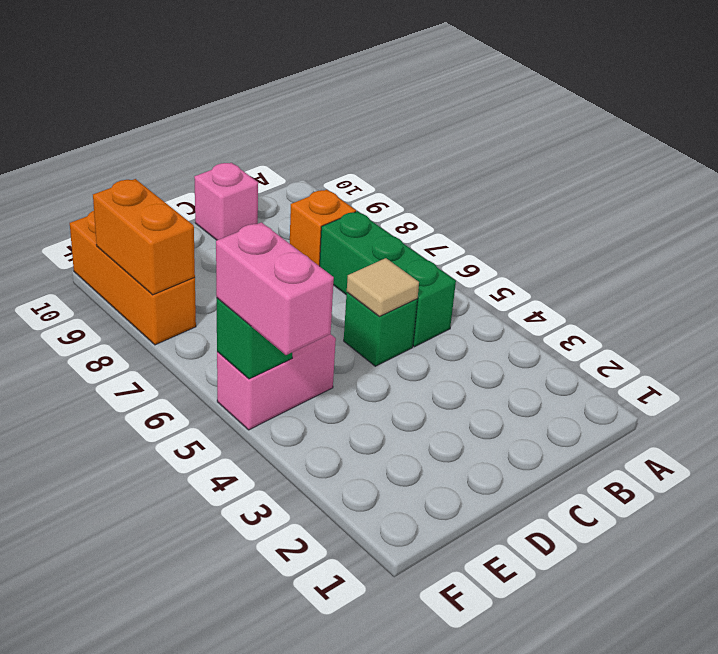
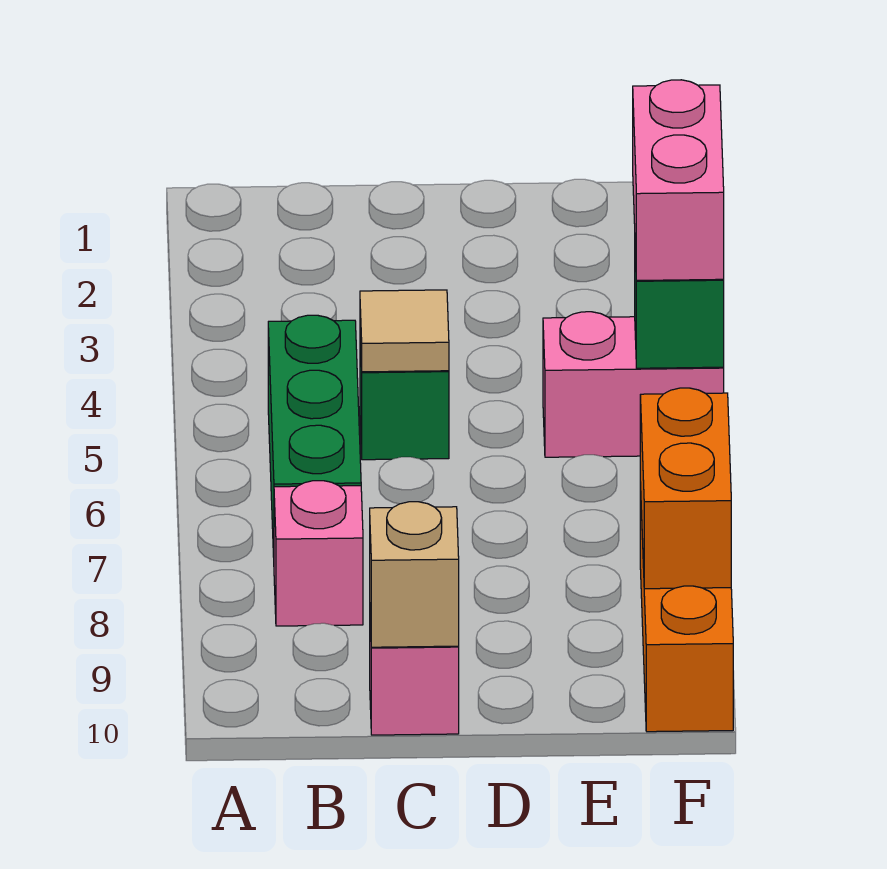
orange brick B8 level 1 -> pink brick B8 level 1
none -> tan brick C10 level 2

